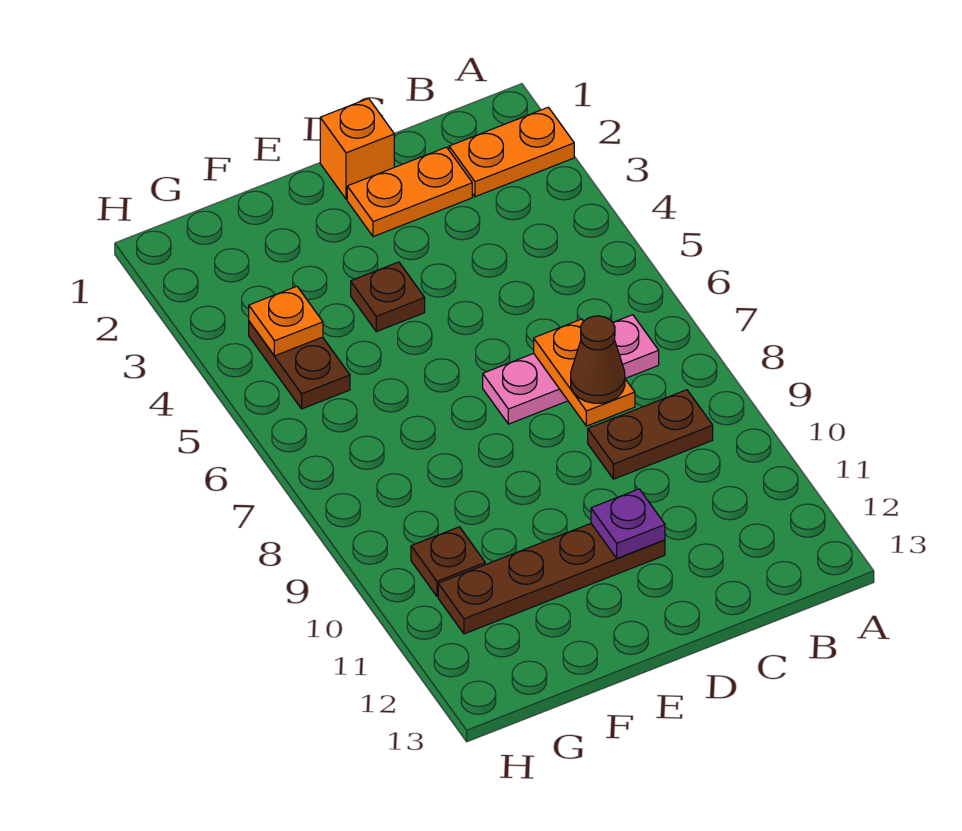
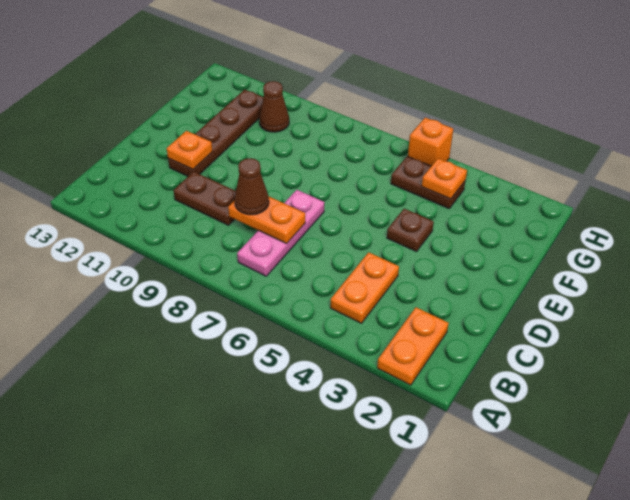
brown plate B9:C9 level 1 -> brown plate C9:C10 level 1
orange plate C2:D2 level 1 -> orange plate B4:C4 level 1
orange brick D1 level 1 -> orange brick H5 level 1
purple plate D11 level 2 -> orange plate D11 level 2
brown plate G10 level 1 -> brown cone G10 level 1

